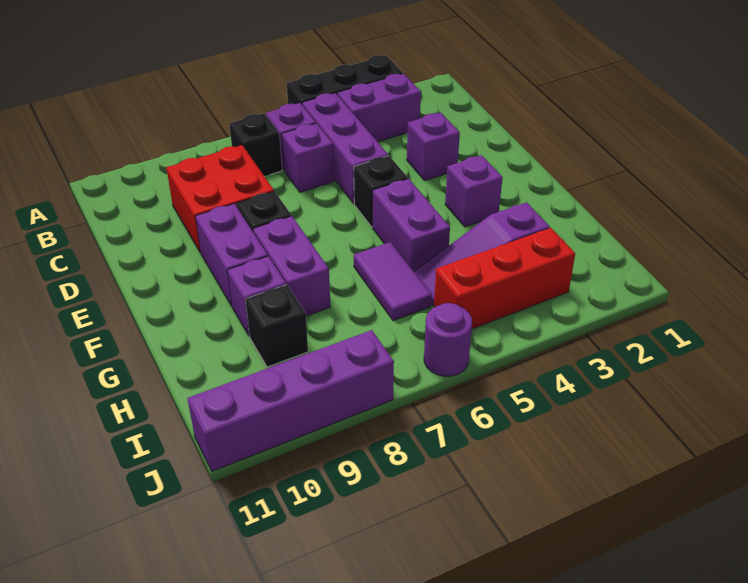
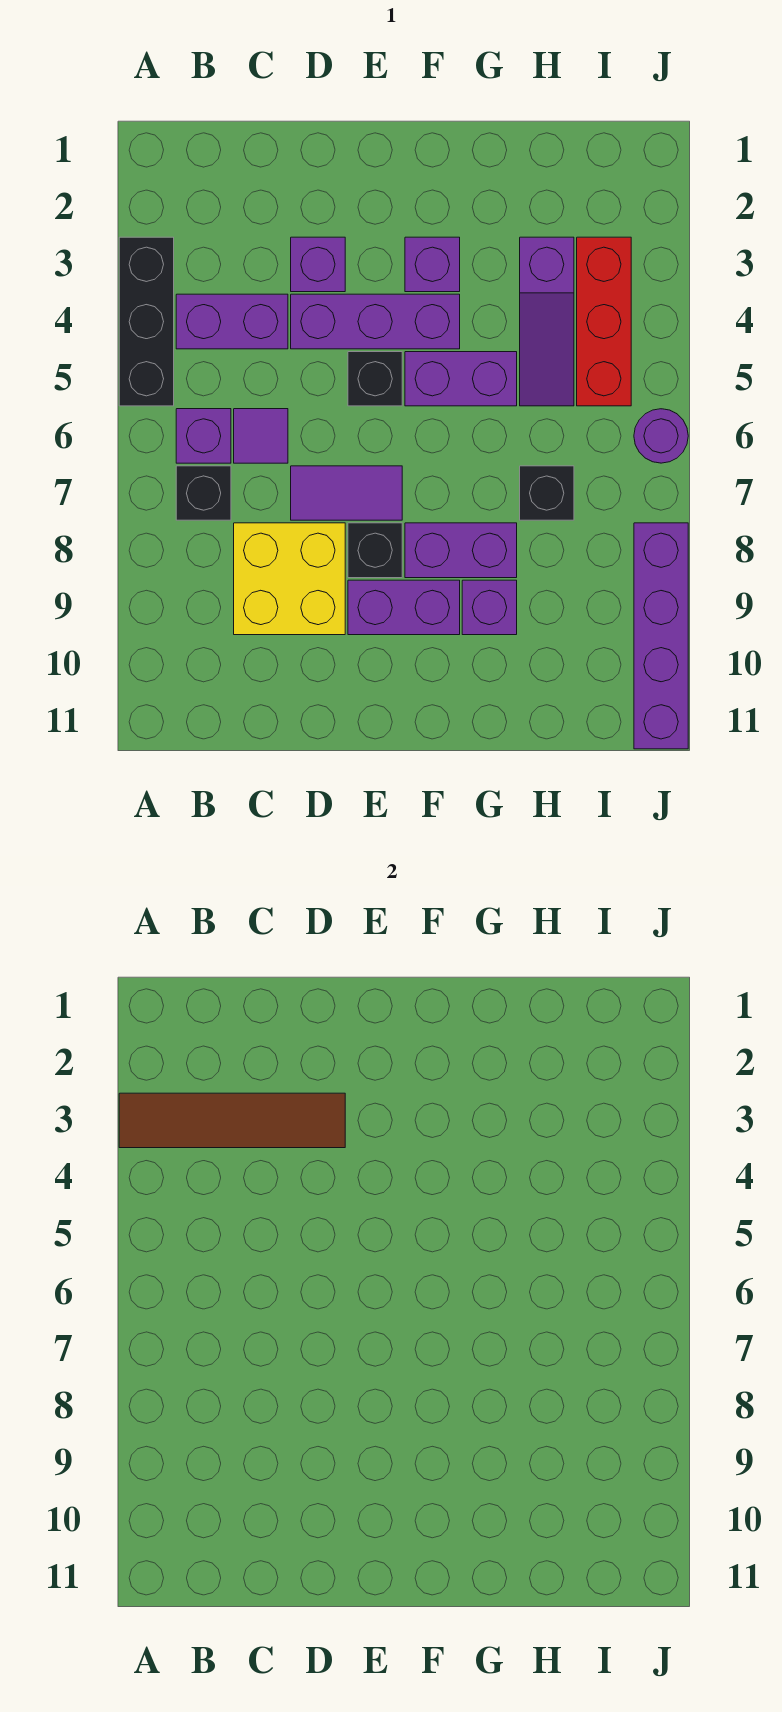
none -> brown tile A3:D3 level 2
purple brick B3:B4 level 1 -> purple brick B4:C4 level 1
purple brick B5:D5 level 1 -> purple brick D4:F4 level 1
purple brick C6 level 1 -> purple tile C6 level 1
red brick C8:D9 level 1 -> yellow brick C8:D9 level 1
purple tile G6:H6 level 1 -> purple tile D7:E7 level 1
black brick H9 level 1 -> black brick H7 level 1

